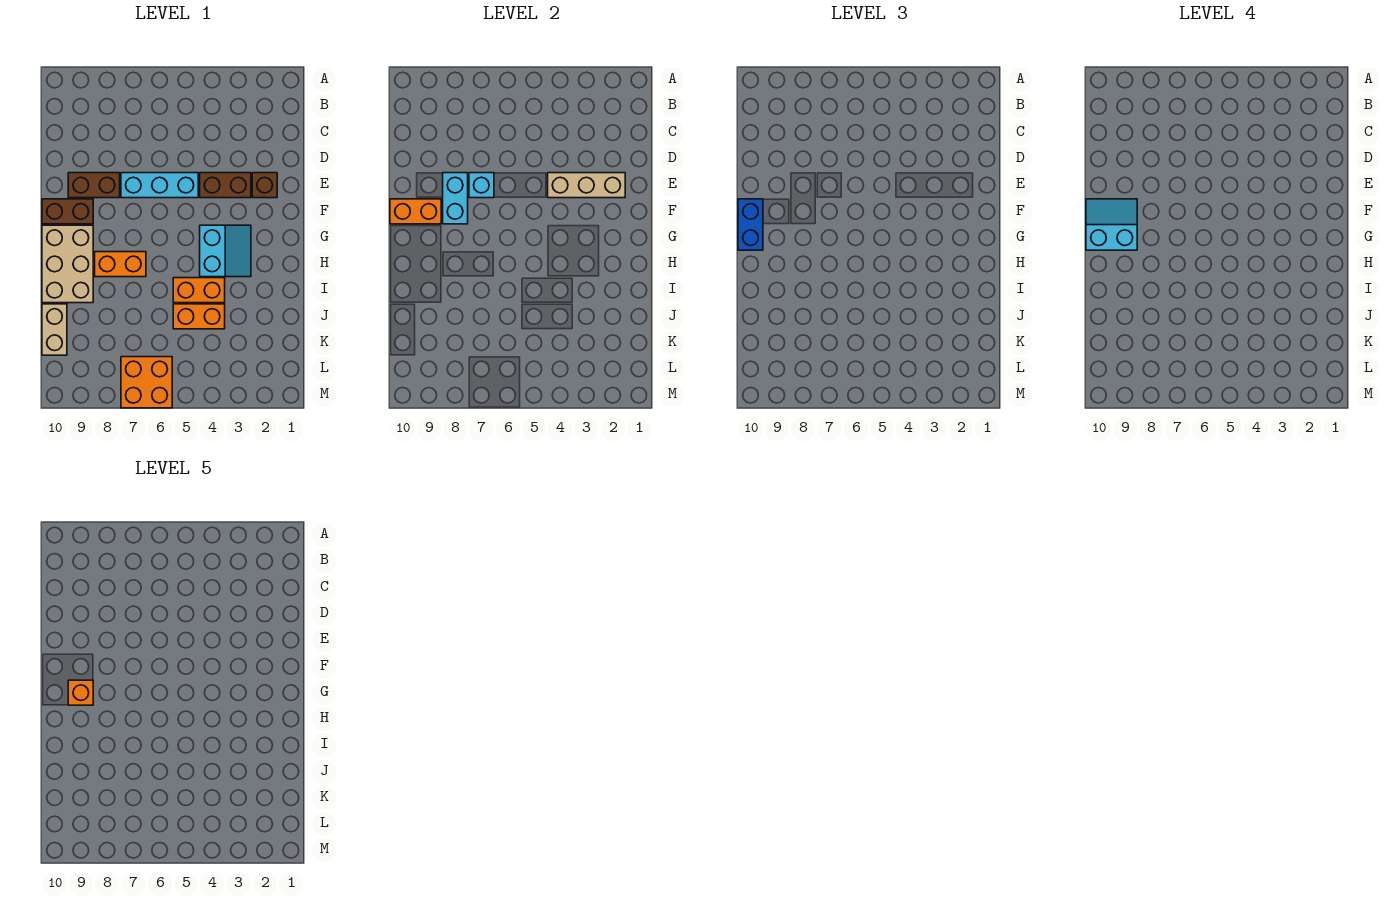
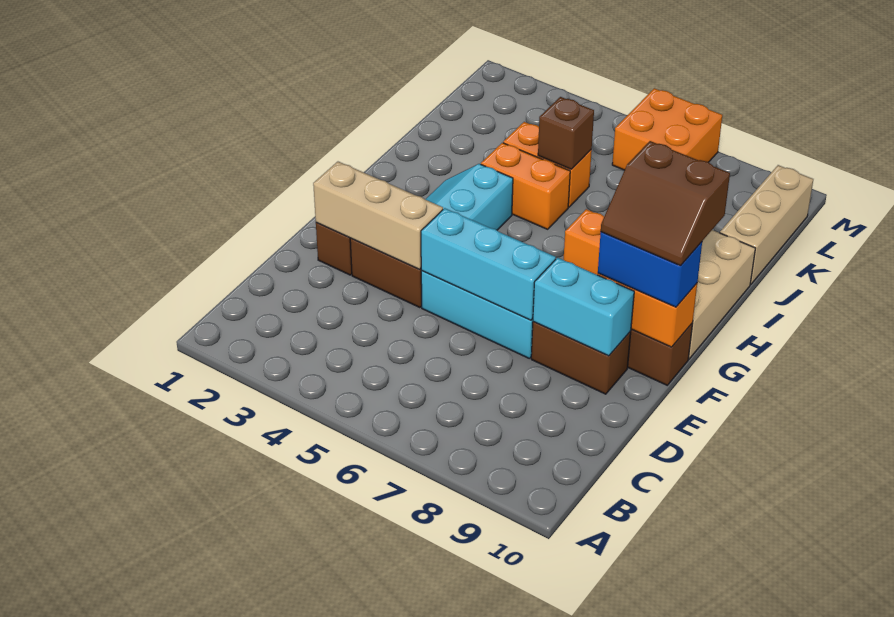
cyan brick E7 level 2 -> cyan brick E5:E7 level 2
cyan brick E8:F8 level 2 -> cyan brick E8:E9 level 2
cyan slope F9:G10 level 4 top G -> brown slope F9:G10 level 4 top G
blue brick F10:G10 level 3 -> blue brick F9:F10 level 3
orange brick G9 level 5 -> none
none -> brown brick J5 level 2
tan brick J10:K10 level 1 -> tan brick J10:L10 level 1

